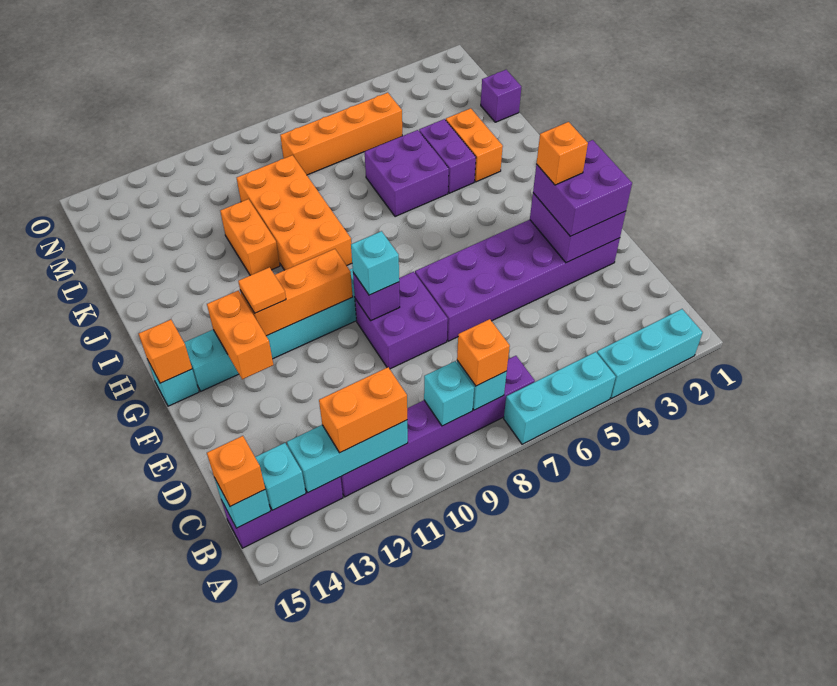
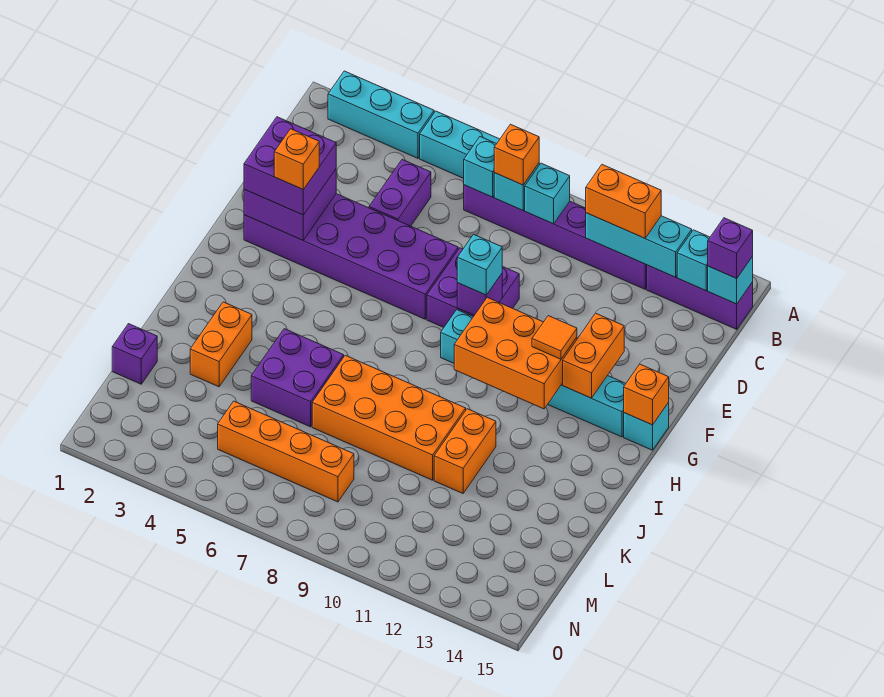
none -> cyan brick B7 level 2
orange brick B15 level 3 -> purple brick B15 level 3
orange brick G10:G12 level 2 -> orange brick G10:H12 level 2
orange brick I9:L10 level 1 -> orange brick J7:K10 level 1
purple brick J4:K4 level 1 -> purple brick C5:D5 level 1

